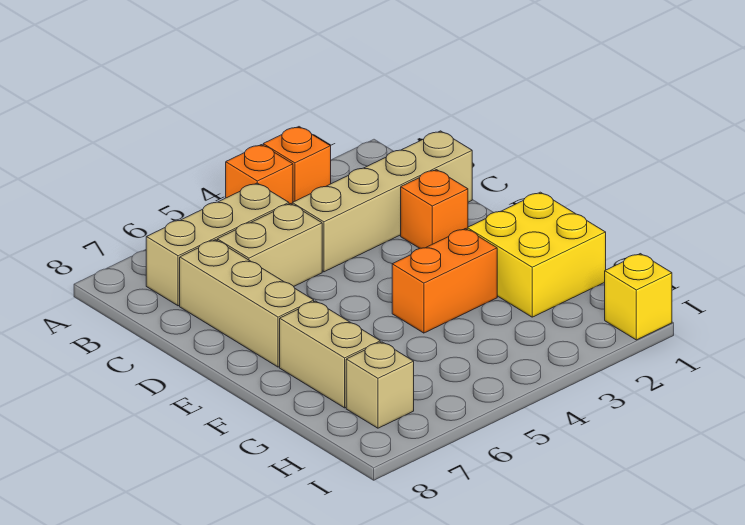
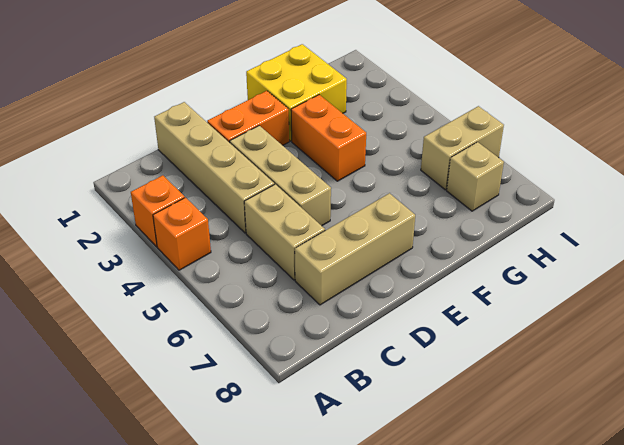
tan brick B5:B7 level 1 -> tan brick D3:D5 level 1
orange brick D2 level 1 -> orange brick D2:E2 level 1
tan brick F7:G7 level 1 -> tan brick H6:I6 level 1
yellow brick I1 level 1 -> none

